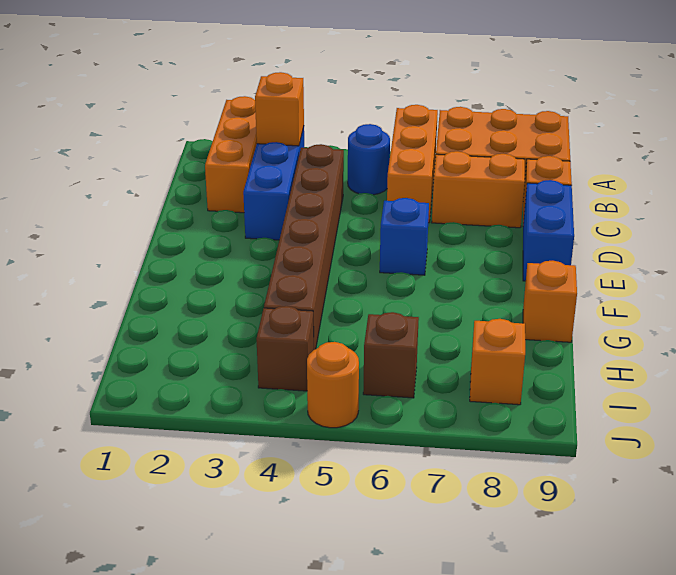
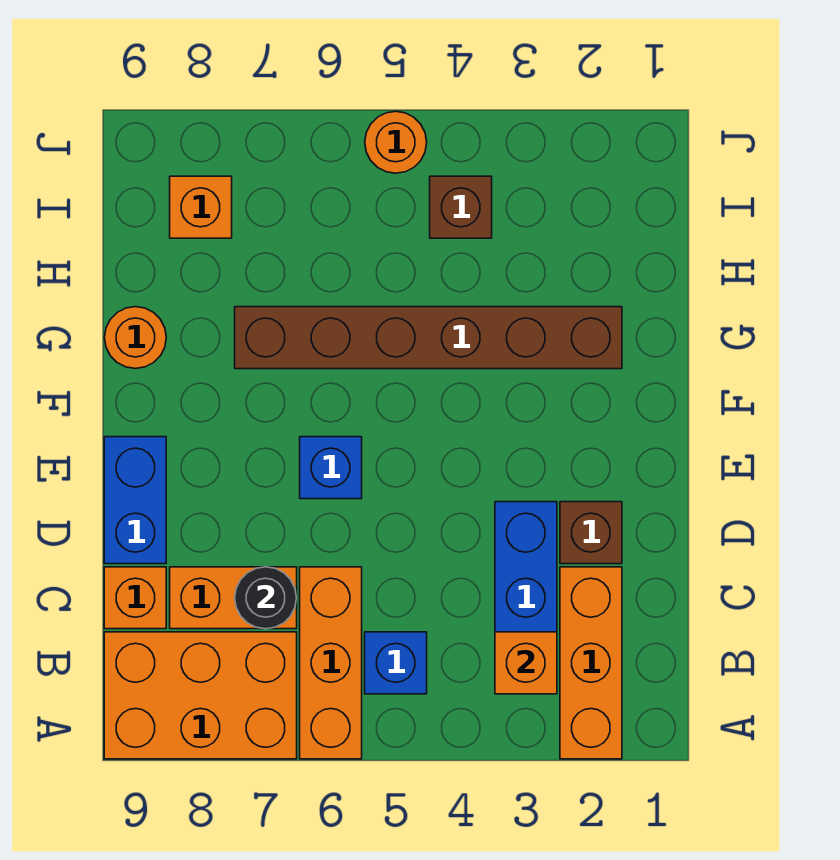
blue round brick B5 level 1 -> blue brick B5 level 1
brown brick C4:H4 level 1 -> brown brick G2:G7 level 1
none -> black round brick C7 level 2
orange brick G9 level 1 -> orange round brick G9 level 1
brown brick I6 level 1 -> brown brick D2 level 1

